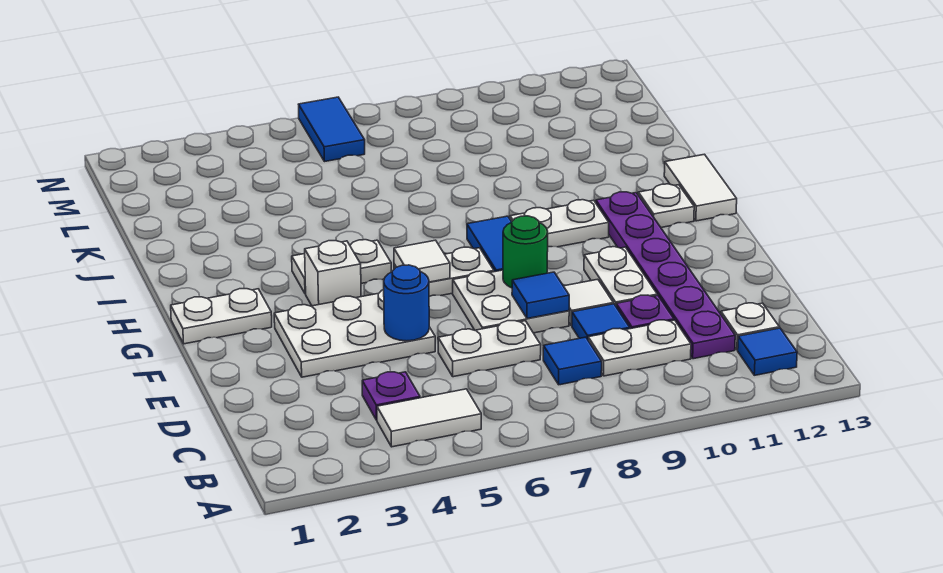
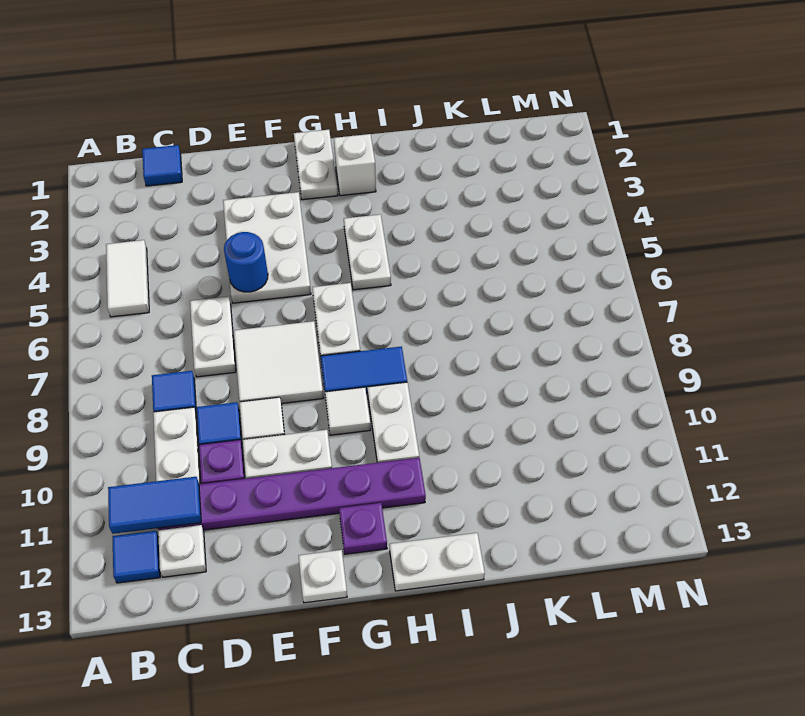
purple plate C4 level 1 -> purple plate G12 level 1
white plate E7:F8 level 1 -> white tile E7:F8 level 1
blue tile E8 level 2 -> blue tile C1 level 1
green round brick F8 level 2 -> none
white brick G4 level 1 -> white brick H2 level 1
white tile G6 level 2 -> white tile G9 level 1
white plate H12 level 1 -> white plate F13 level 1
white tile H13:I13 level 1 -> white plate H13:I13 level 1
blue tile M6:N6 level 1 -> blue tile B11:C11 level 2

